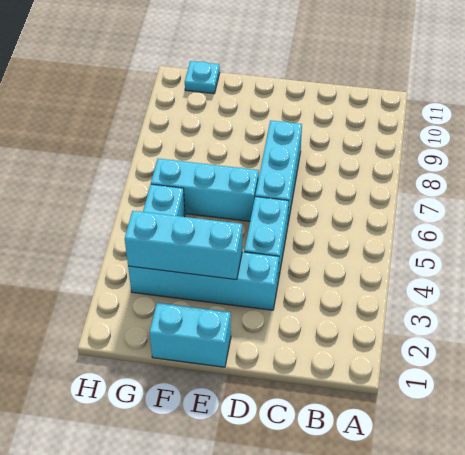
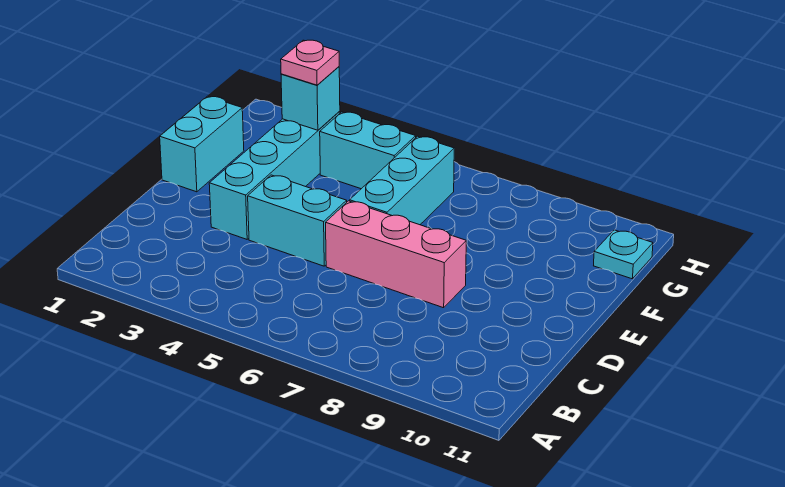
cyan brick D6:D8 level 1 -> pink brick D6:D8 level 1
cyan brick E3:G3 level 2 -> cyan brick G3 level 2
none -> pink plate G3 level 3

